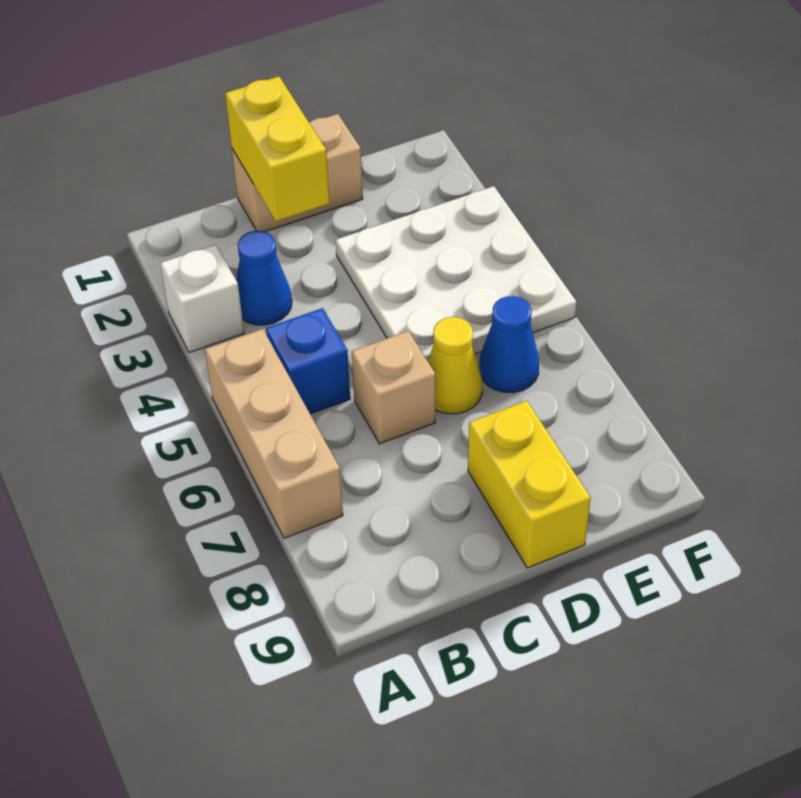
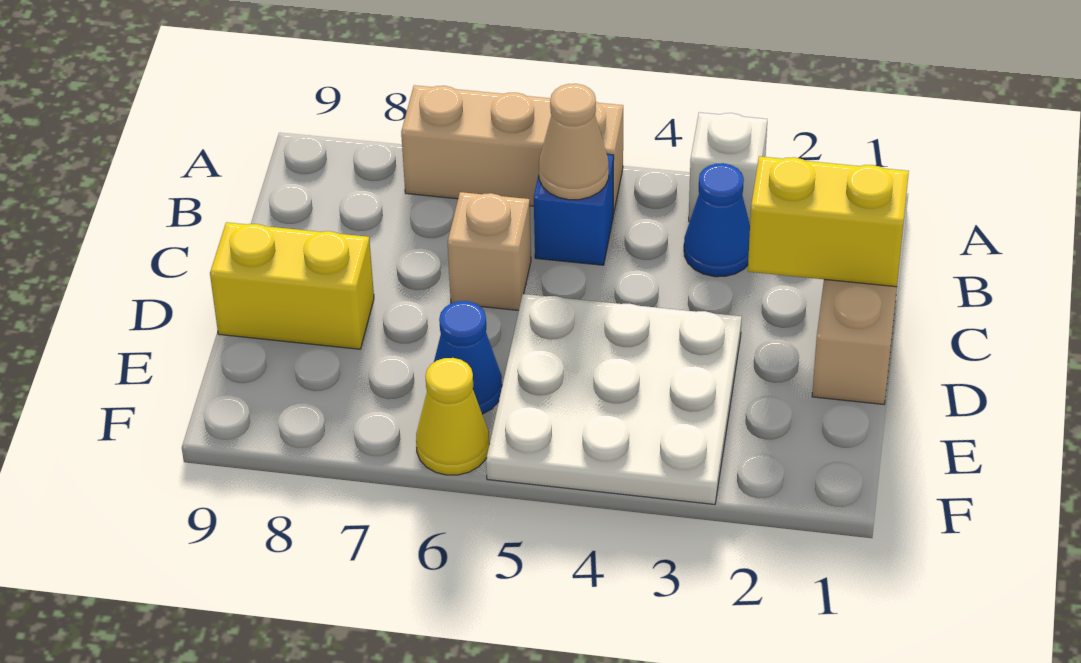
none -> tan cone B5 level 2
yellow cone D6 level 1 -> yellow cone F6 level 1

